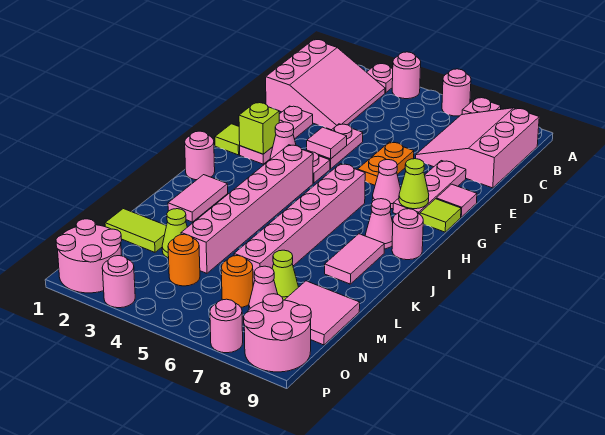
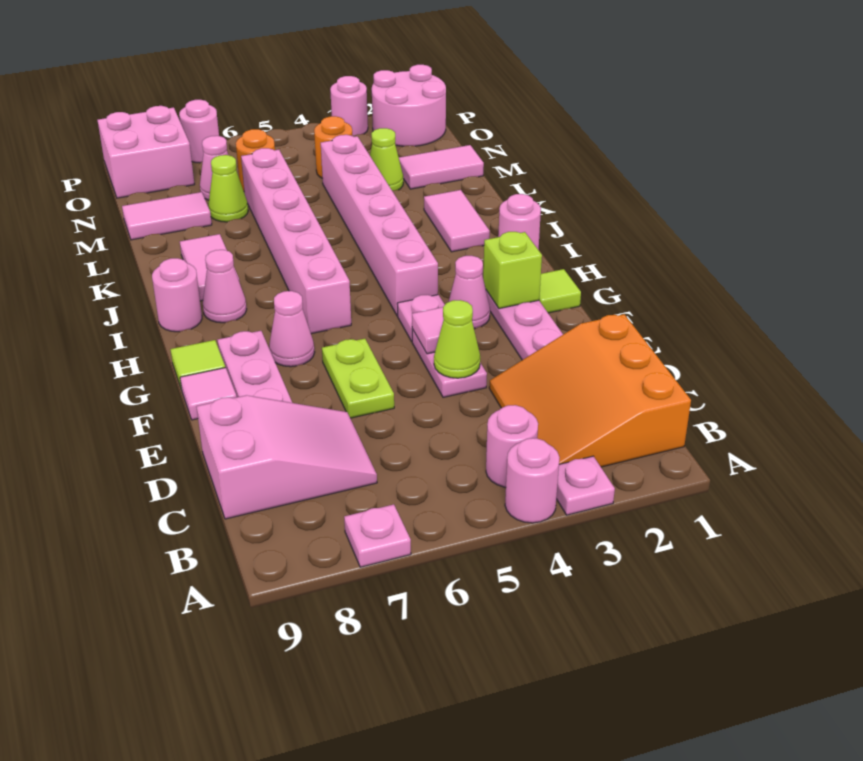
pink round brick A6 level 1 -> pink round brick B4 level 1
pink slope B1:D3 level 1 top 1 -> orange slope B1:D3 level 1 top 1
pink slope B7:D9 level 1 top 9 -> pink slope C7:D9 level 1 top 9
orange plate E6:F6 level 1 -> lime plate E6:F6 level 1
lime cone G8 level 2 -> lime cone E4 level 2
lime tile M1:M2 level 1 -> pink tile M1:M2 level 1
pink tile M8:N9 level 1 -> pink tile M8:M9 level 1
pink round brick O8:P9 level 1 -> pink brick O8:P9 level 1

